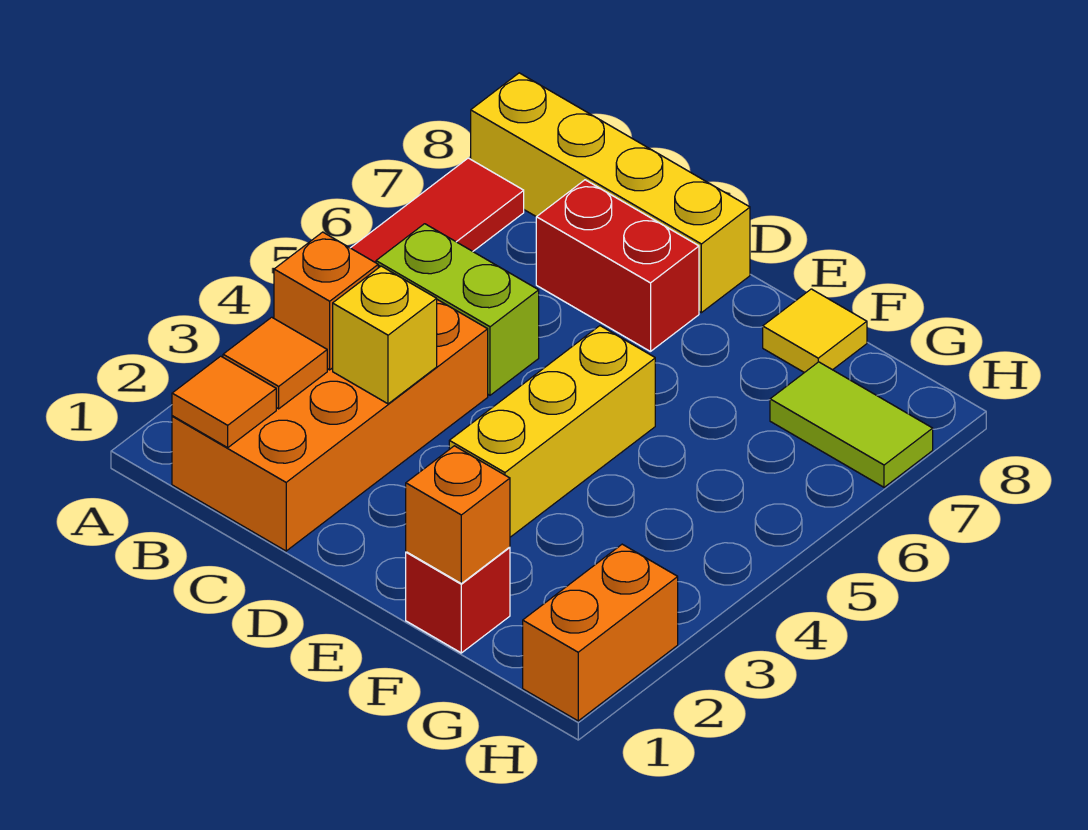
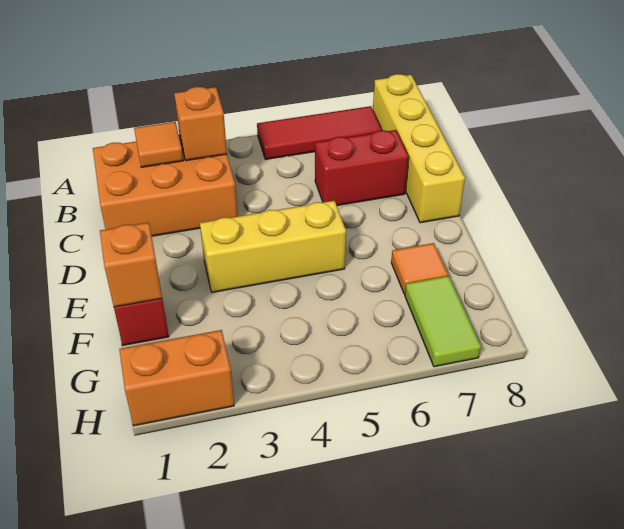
orange brick B1:C4 level 1 -> orange brick B1:C3 level 1
orange tile B1 level 2 -> orange tile F7 level 1
lime brick B5:C5 level 1 -> none
yellow brick C3 level 2 -> none
red brick C7:D7 level 1 -> red brick C6:C7 level 1
yellow tile F8 level 1 -> none

